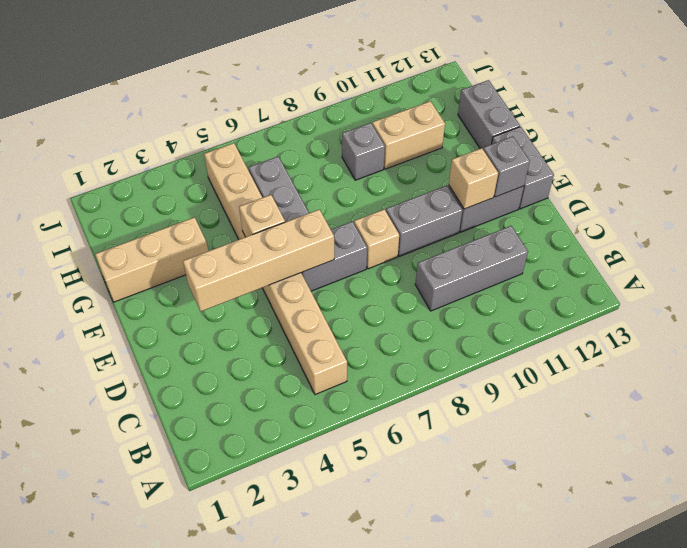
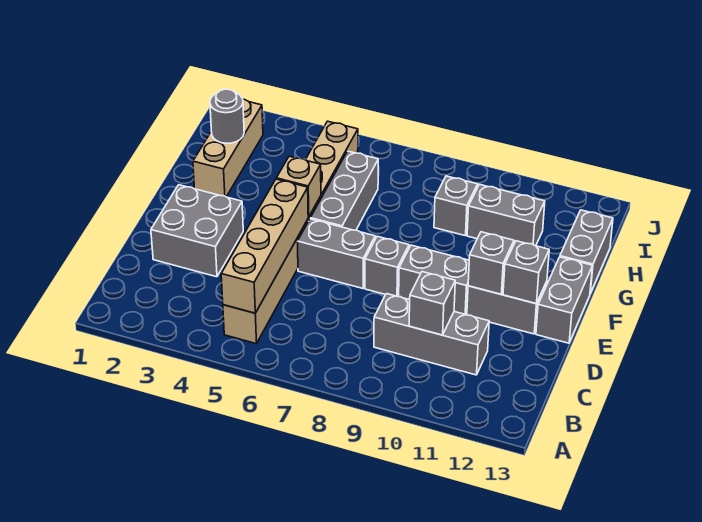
none -> grey brick C10 level 2
none -> grey brick D2:E3 level 1
tan brick E3:E6 level 2 -> tan brick B5:E5 level 2
tan brick E8 level 1 -> grey brick E8 level 1
tan brick E11 level 2 -> grey brick E11 level 2
tan brick G1:G3 level 1 -> tan brick G2:I2 level 1
none -> grey round brick H2 level 2
tan brick H10:H11 level 1 -> grey brick H10:H11 level 1

